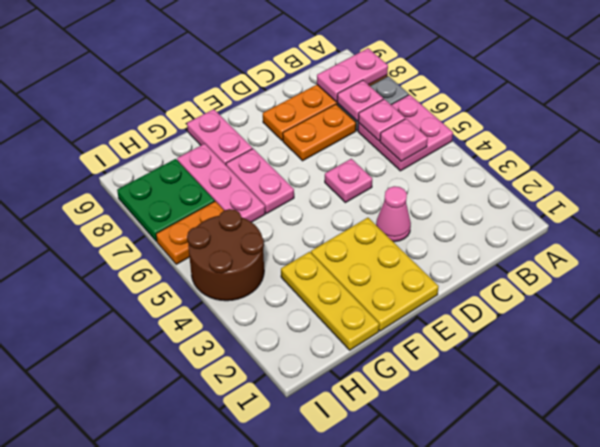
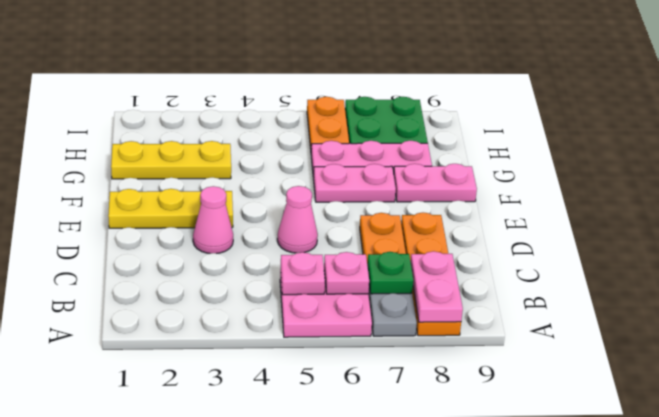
pink plate B7 level 2 -> green plate B7 level 2
pink plate D5 level 1 -> pink cone D5 level 1
yellow plate E1:F3 level 1 -> yellow plate E1:E3 level 1
brown round brick H4:I5 level 1 -> none

